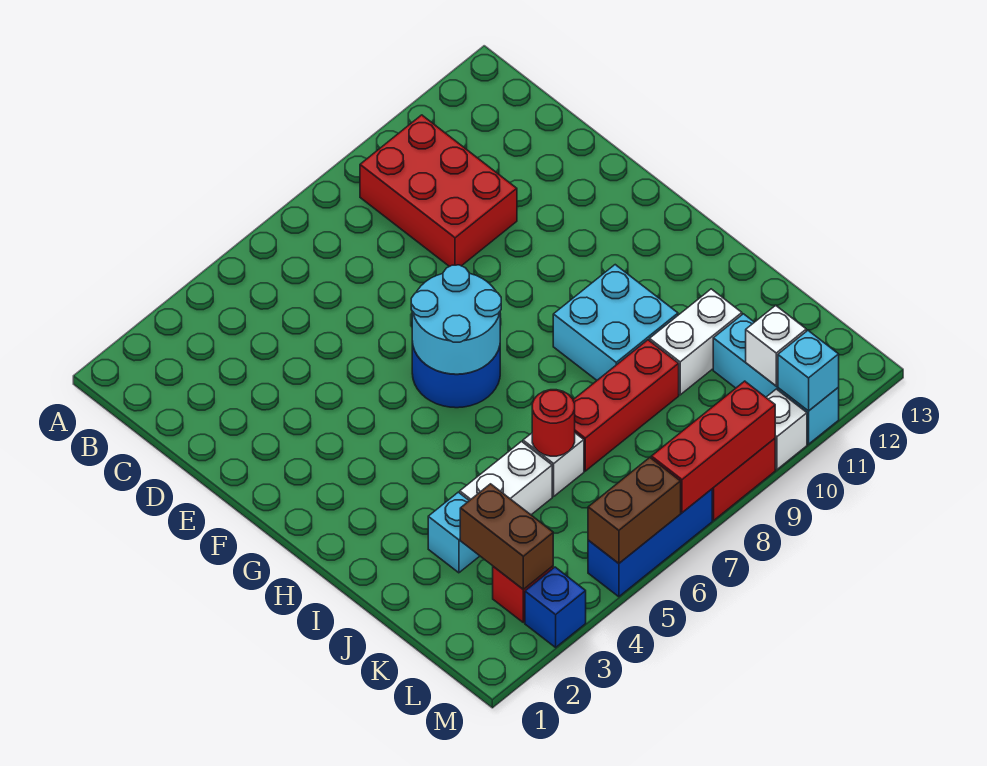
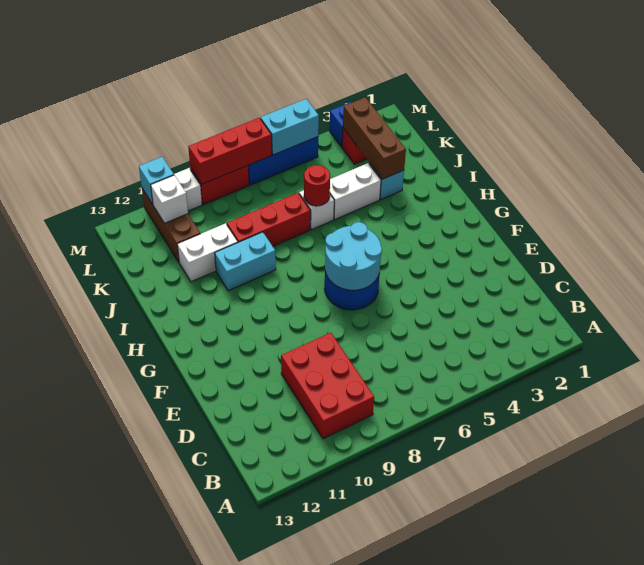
cyan brick H9:I10 level 1 -> cyan brick I9:I10 level 1
brown brick K3:L3 level 2 -> brown brick J3:L3 level 2
cyan brick K11:M11 level 1 -> brown brick K11:M11 level 1
brown brick M5:M6 level 2 -> cyan brick M5:M6 level 2

